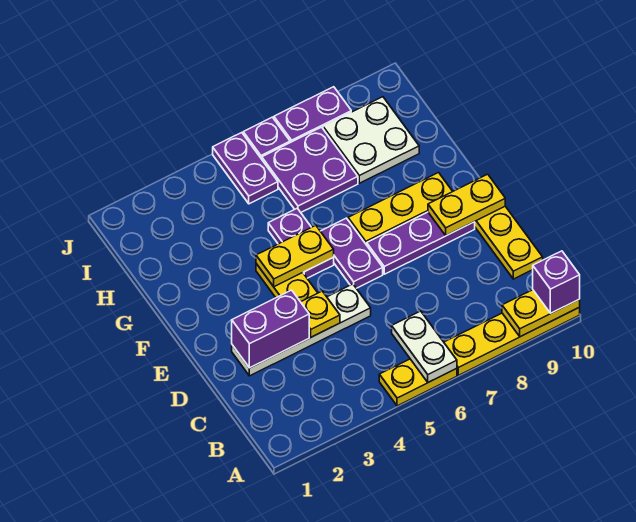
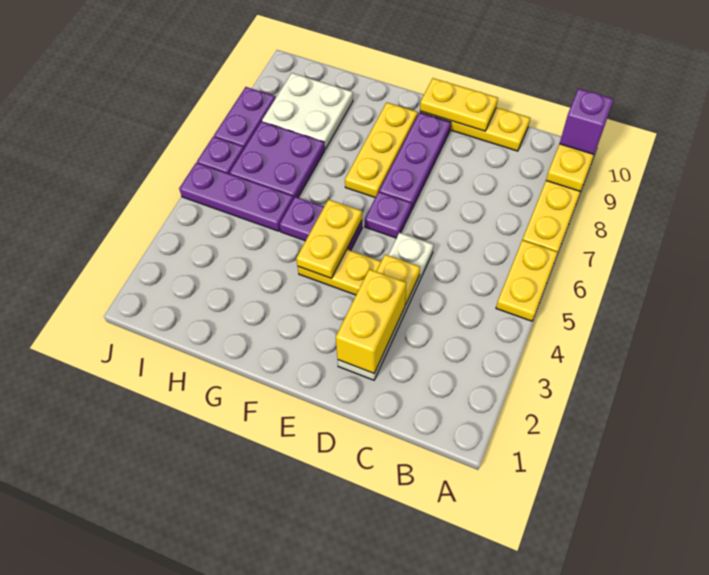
white plate A6:B6 level 2 -> none
purple brick D2:D3 level 2 -> yellow brick D2:D3 level 2
purple plate E6:F6 level 1 -> purple plate E6 level 1
yellow plate E9:E10 level 2 -> yellow plate D10:E10 level 2
purple plate I5:J5 level 1 -> purple plate H5:J5 level 1

